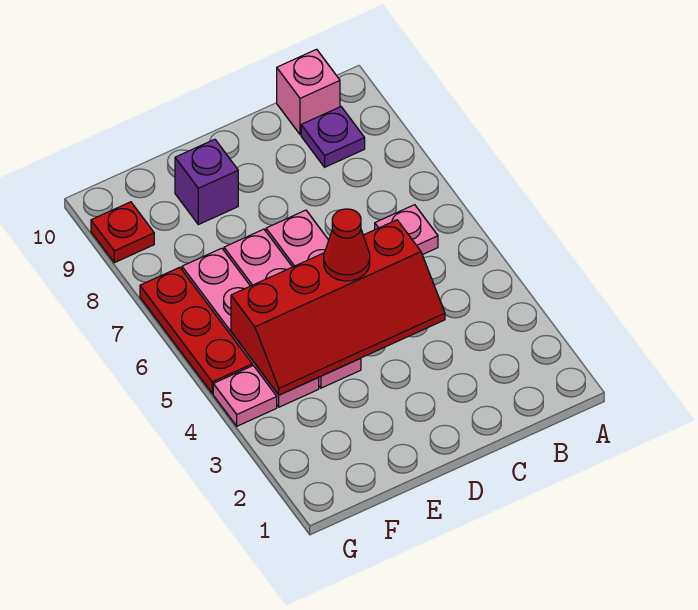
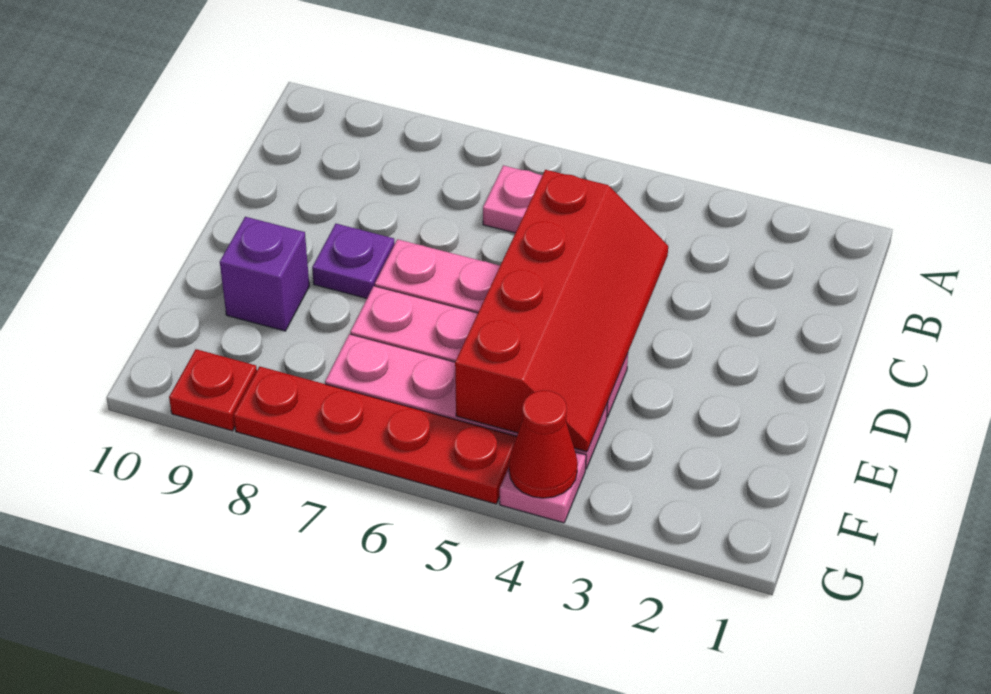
purple plate B9 level 1 -> purple plate D8 level 1
pink brick B10 level 1 -> none
red cone D5 level 3 -> red cone G4 level 2
red plate G5:G7 level 1 -> red plate G5:G8 level 1

